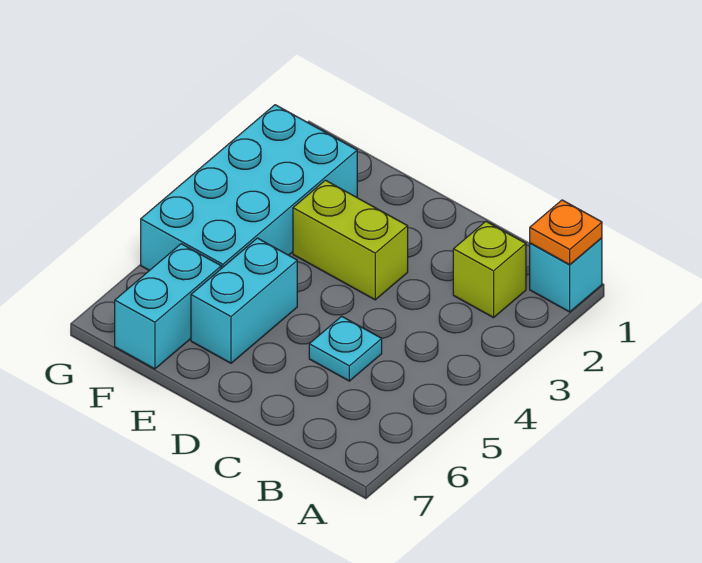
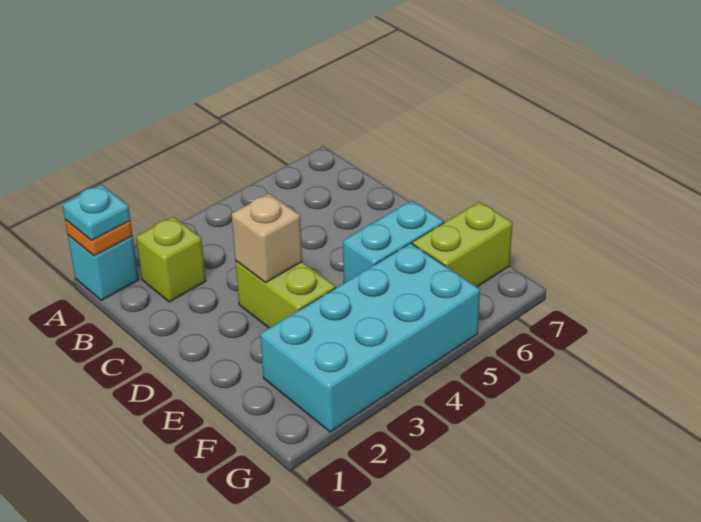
cyan plate C5 level 1 -> cyan plate A1 level 3
none -> tan brick D3 level 2
cyan brick F6:F7 level 1 -> lime brick F6:F7 level 1

